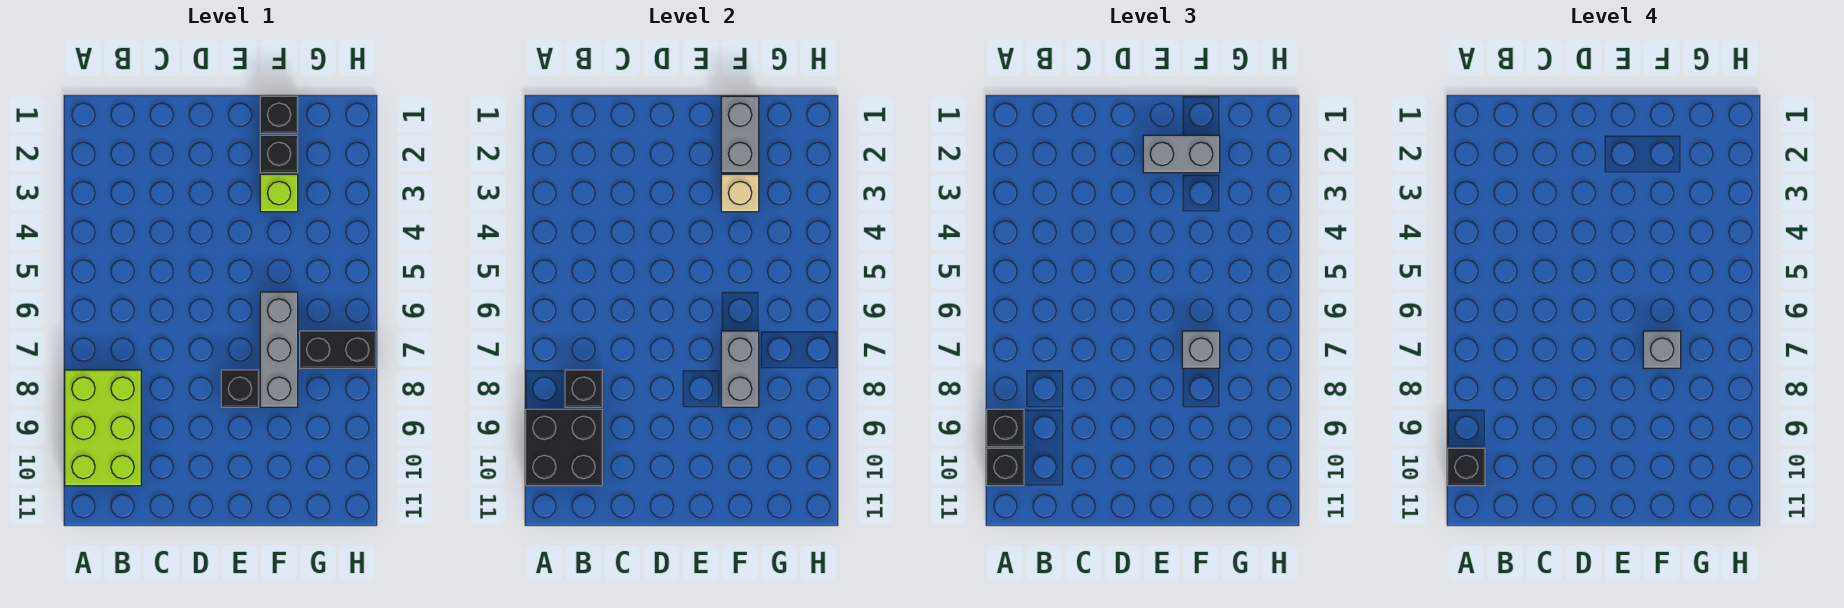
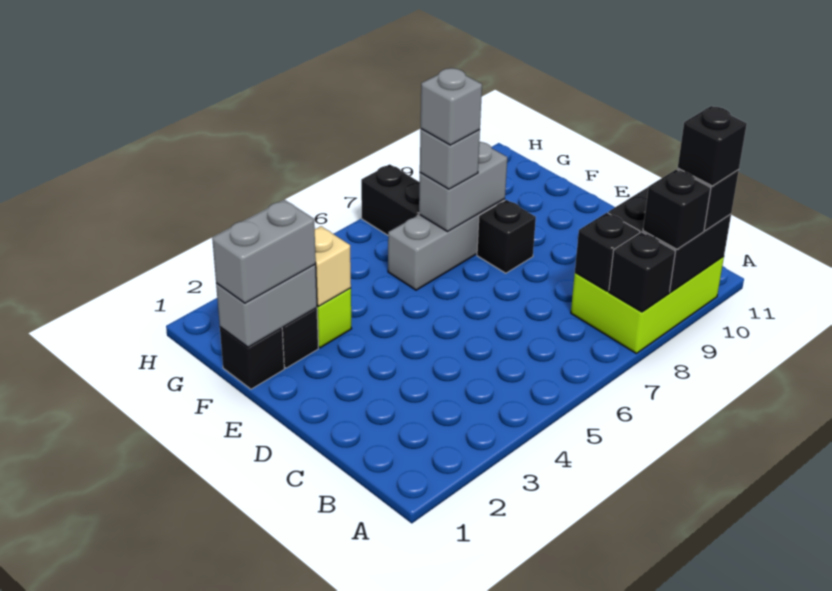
none -> black brick A8 level 2
grey brick E2:F2 level 3 -> grey brick F1:F2 level 3

